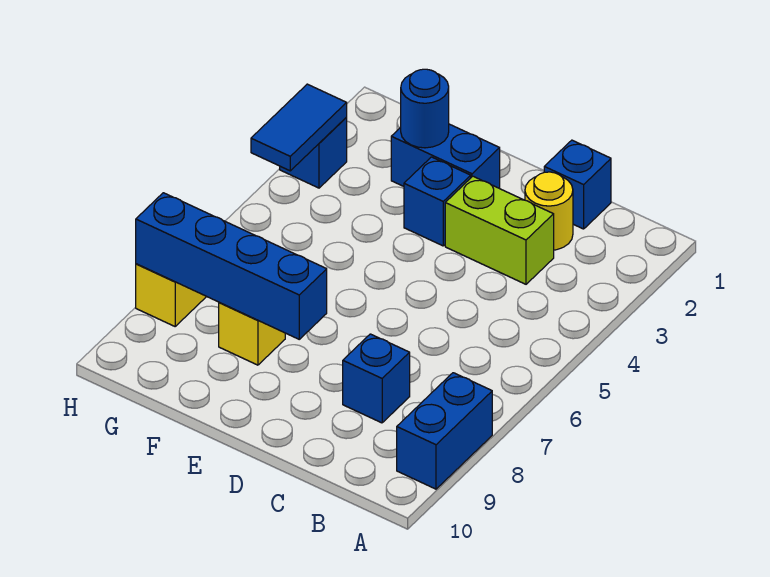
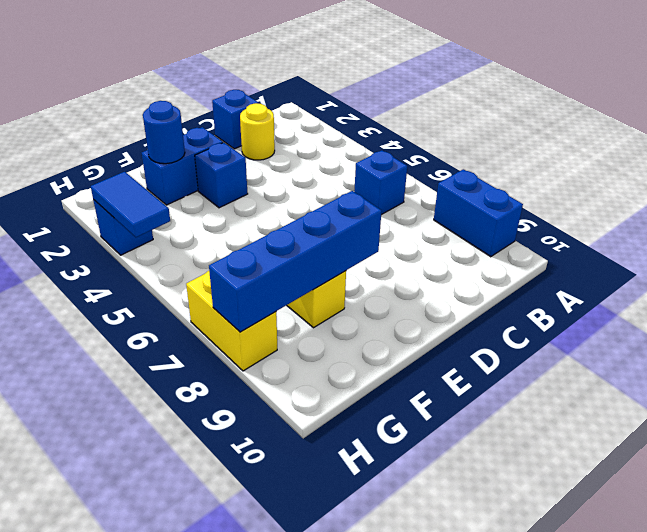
lime brick C3:D3 level 1 -> none
blue brick C8 level 1 -> blue brick B6 level 1

